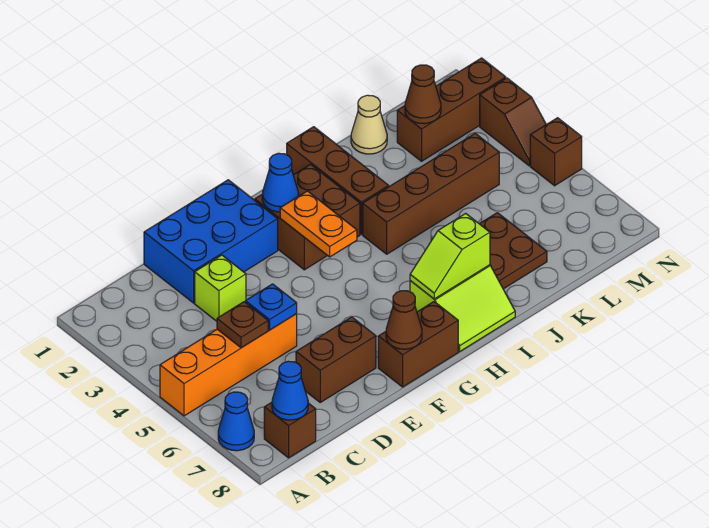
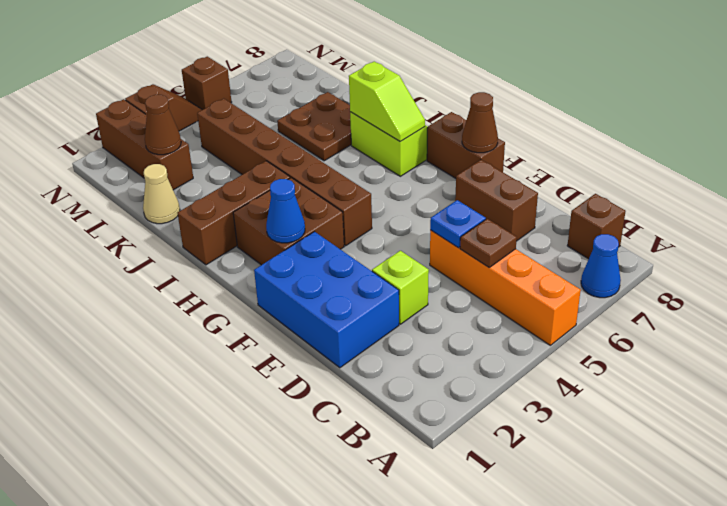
blue cone B8 level 2 -> none
orange plate G3:G4 level 2 -> none
brown brick I4:L4 level 1 -> brown brick G4:L4 level 1

